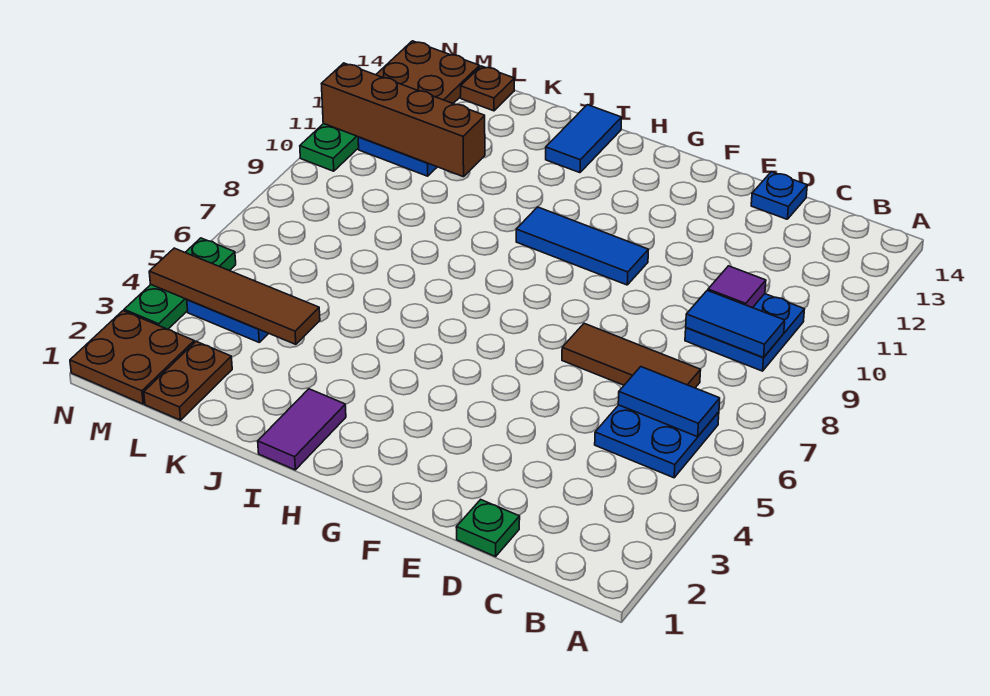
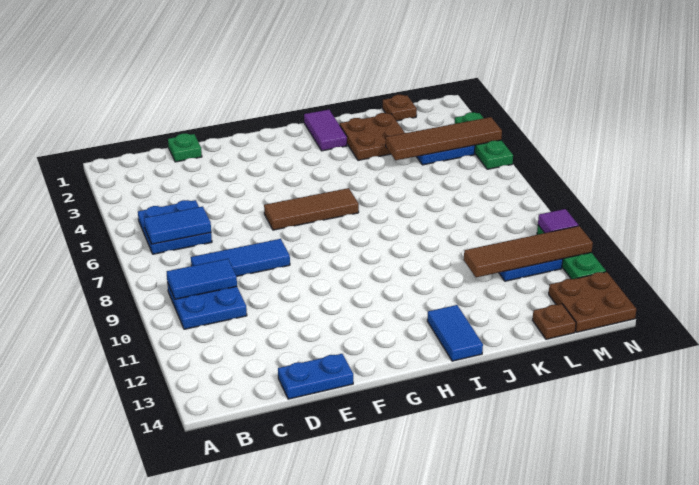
brown tile C7:E7 level 1 -> brown tile F6:H6 level 1
purple tile C10 level 2 -> purple tile N10 level 2
blue plate D14 level 1 -> blue plate D14:E14 level 1
blue tile F10:H10 level 1 -> blue tile C8:E8 level 1
brown brick K11:N11 level 2 -> brown tile K11:N11 level 2
brown plate L1:L2 level 1 -> brown plate L1 level 1
brown plate M1:N2 level 1 -> brown plate J2:K3 level 1

